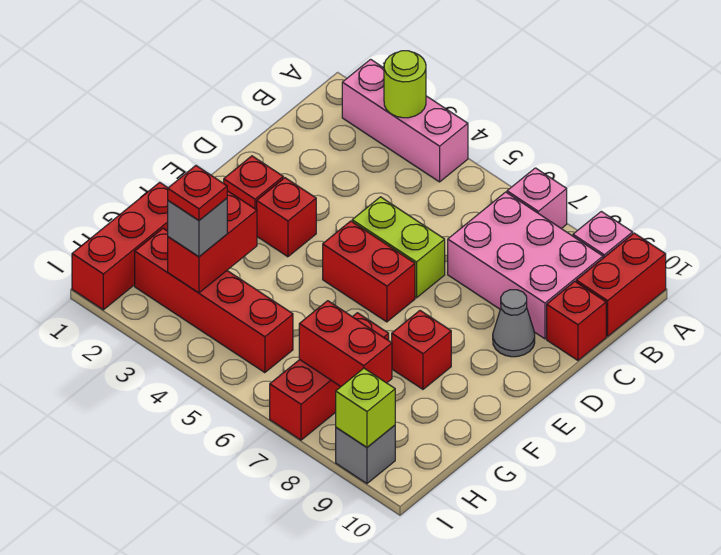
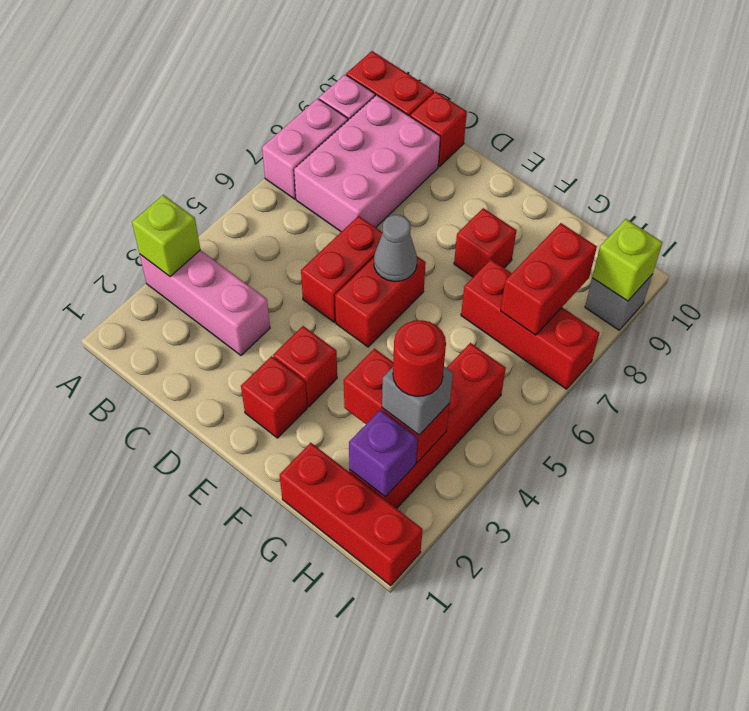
pink brick A2:A4 level 1 -> pink brick A3:C3 level 1
lime round brick A3 level 2 -> lime brick A3 level 2
pink brick A7 level 1 -> pink brick A7:A8 level 1
lime brick D5:D6 level 1 -> red brick D5:D6 level 1
grey cone D9 level 1 -> grey cone E6 level 2
none -> purple brick H2 level 2
red plate H3 level 4 -> red round brick H3 level 4

